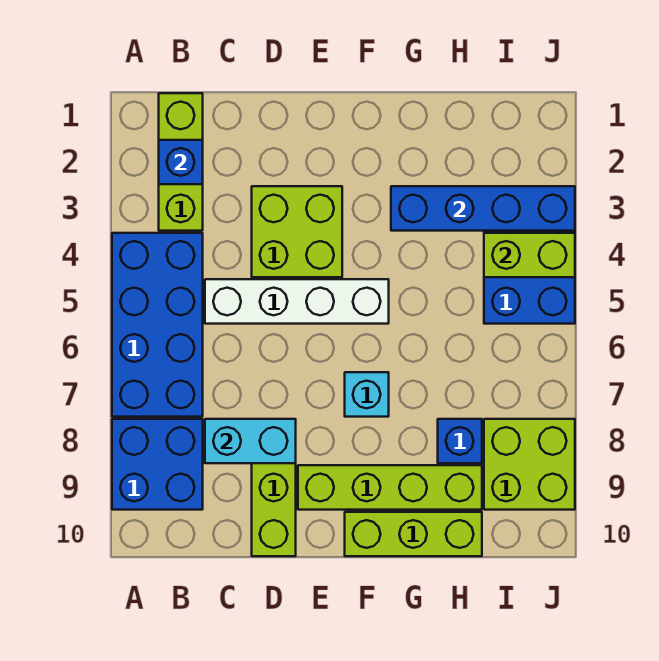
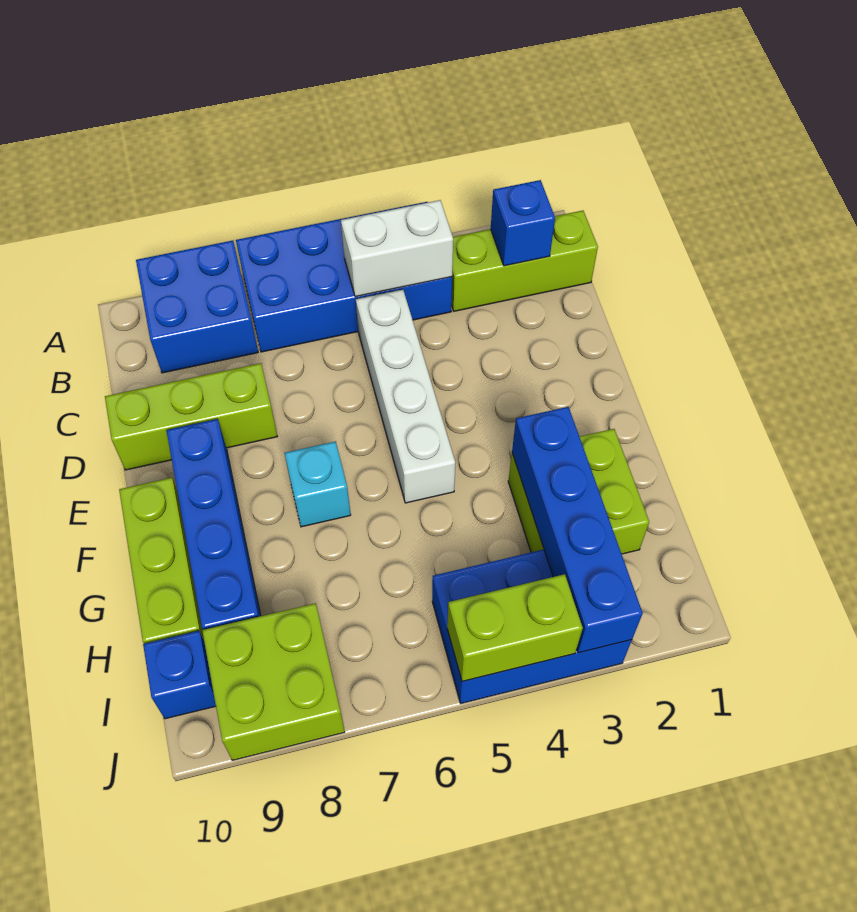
none -> white brick B4:B5 level 2
cyan brick C8:D8 level 2 -> none
lime brick D3:E4 level 1 -> lime brick G2:H3 level 1
lime brick E9:H9 level 1 -> blue brick E9:H9 level 1
blue brick H8 level 1 -> blue brick I10 level 1
lime brick I4:J4 level 2 -> lime brick J4:J5 level 2

